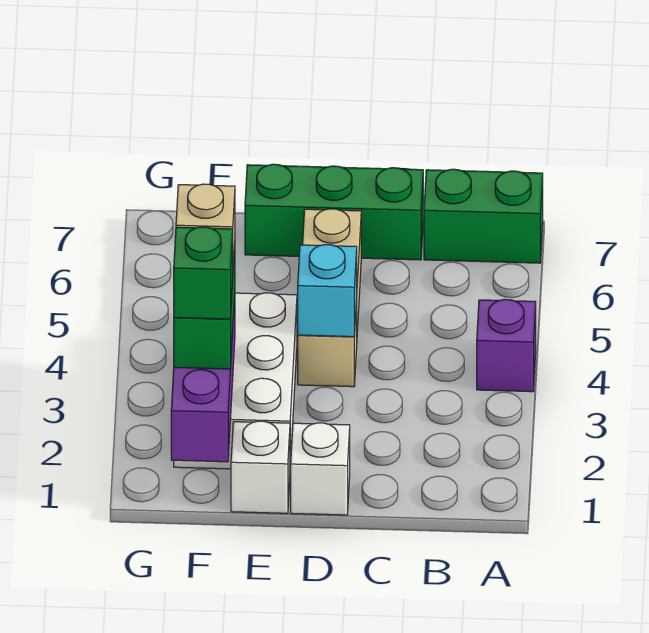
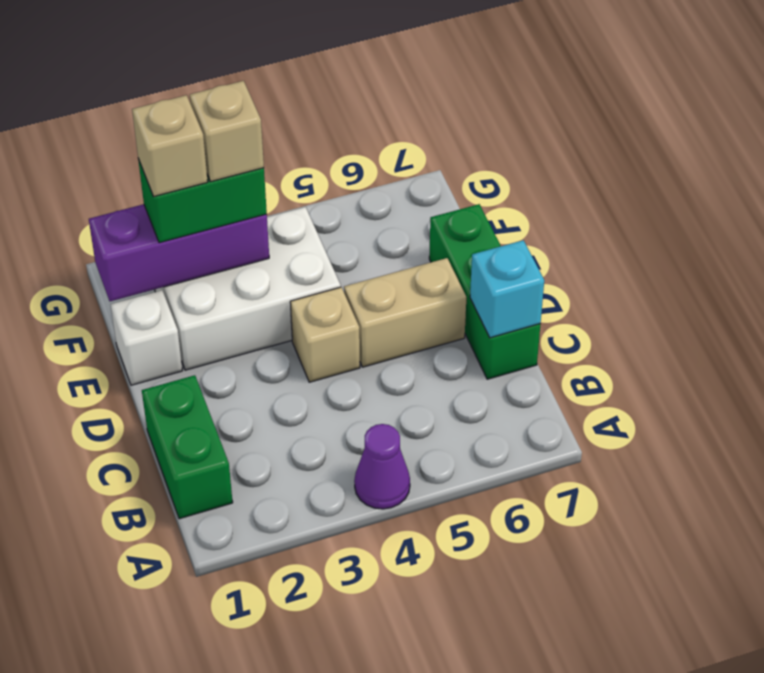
purple brick A4 level 1 -> purple cone A4 level 1
green brick A7:B7 level 1 -> green brick B1:C1 level 1
white brick D1 level 1 -> none
cyan brick D4 level 2 -> cyan brick C7 level 2
green brick F2 level 4 -> tan brick F2 level 4

